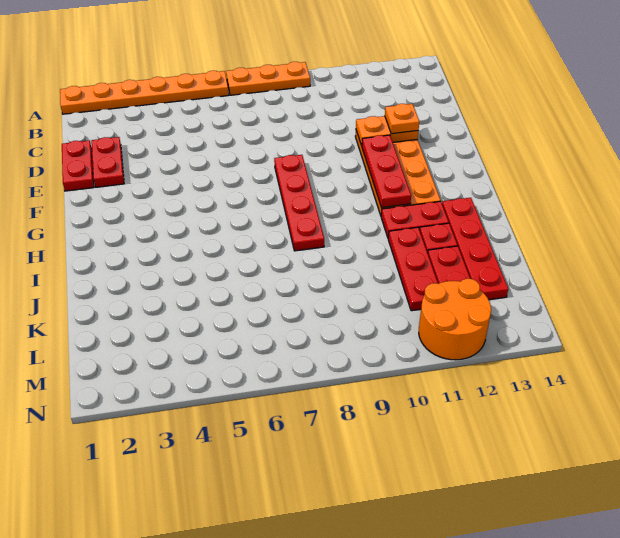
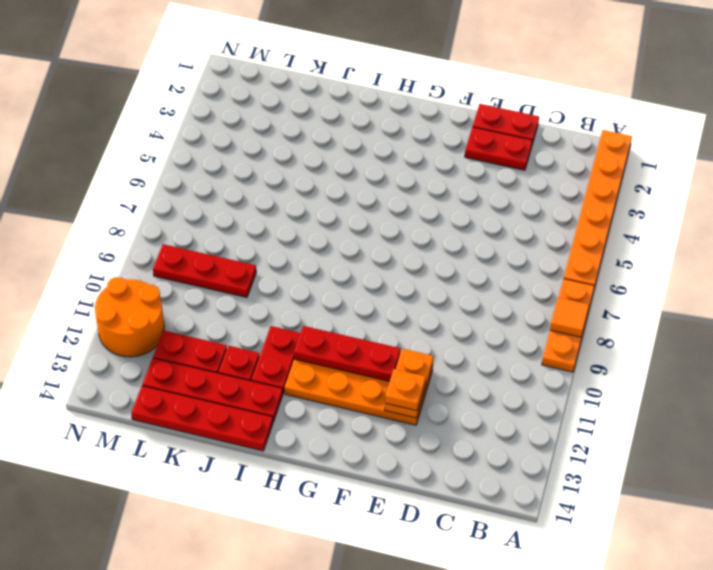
none -> orange tile A8 level 2
red plate F8:I8 level 1 -> red plate I14:L14 level 1
red plate J11:L11 level 1 -> red plate K9:M9 level 1

